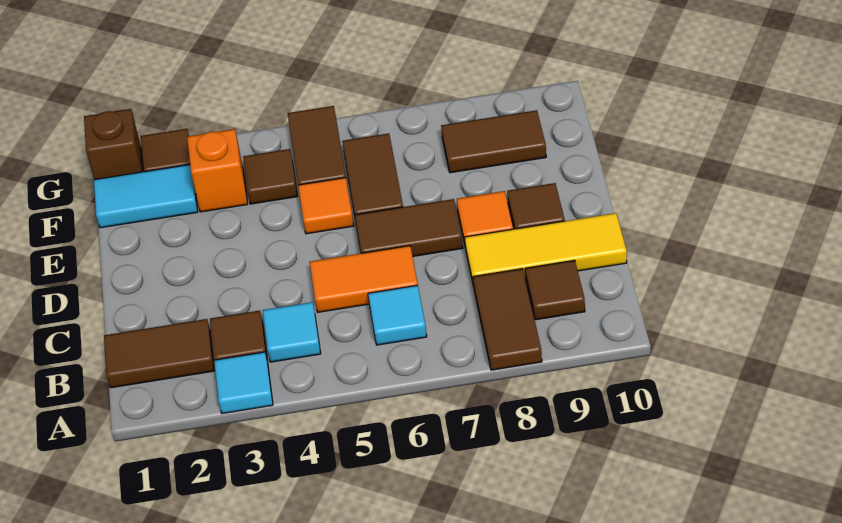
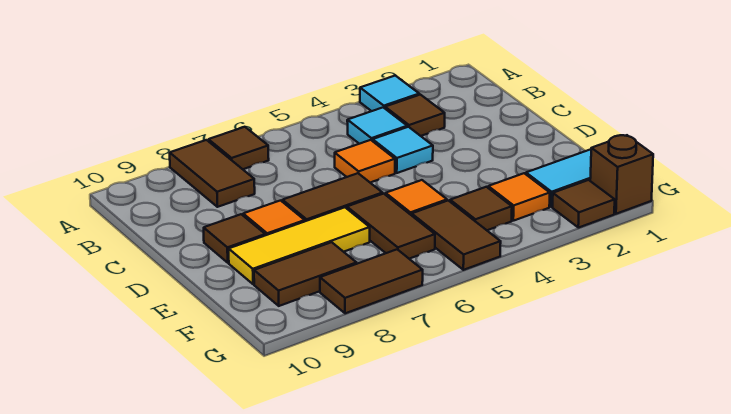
brown tile B1:B2 level 1 -> brown tile G7:G8 level 1
cyan tile B6 level 1 -> cyan tile C4 level 1
brown tile B9 level 1 -> brown tile A7 level 1
orange tile C5:C6 level 1 -> orange tile C5 level 1
yellow tile C8:C10 level 1 -> yellow tile E7:E9 level 1
orange brick F3 level 1 -> orange tile F3 level 1

